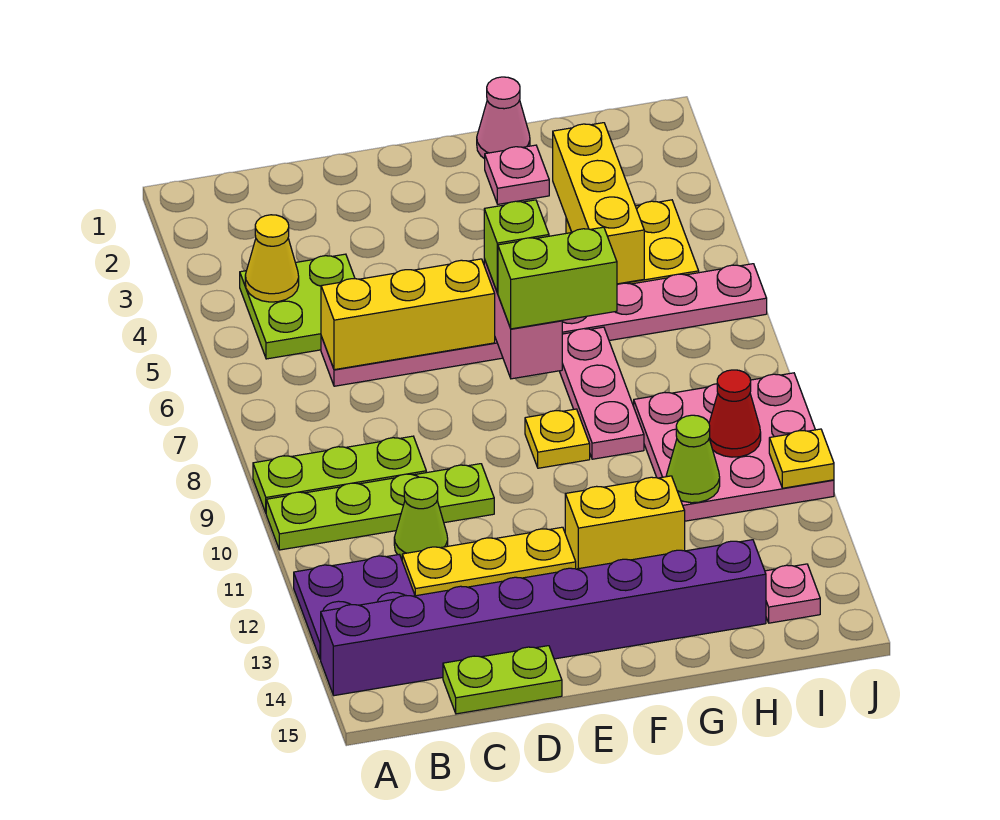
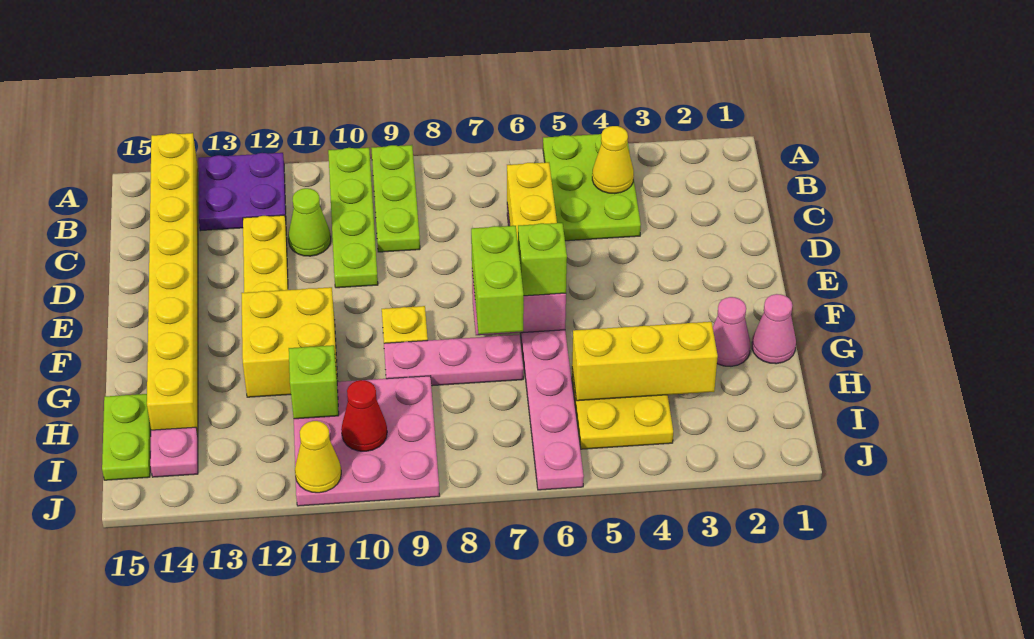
purple brick A14:H14 level 1 -> yellow brick A14:H14 level 1
lime plate B4:C5 level 1 -> lime plate A4:C5 level 1
lime plate C15:D15 level 1 -> lime plate H15:I15 level 1
yellow brick F12:G12 level 1 -> yellow brick F11:G12 level 1
pink plate G2 level 1 -> pink cone G2 level 1
lime cone H11 level 2 -> lime brick H11 level 2
yellow plate J11 level 2 -> yellow cone J11 level 2

